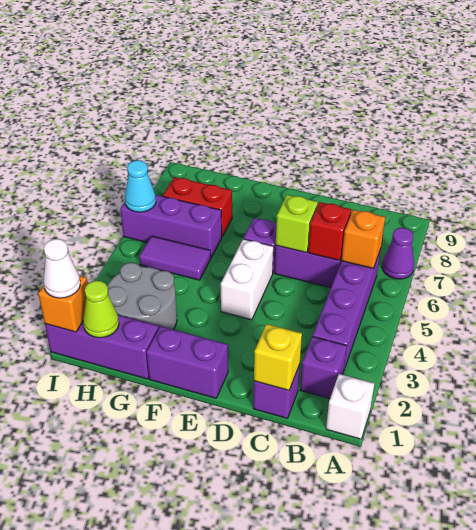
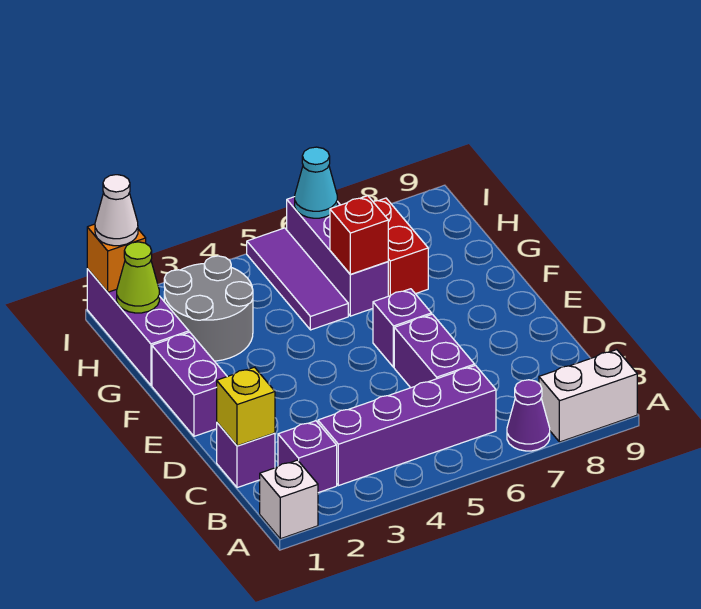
orange brick B6 level 2 -> none
red brick C6 level 2 -> red brick G6 level 2
lime brick D6 level 2 -> none
white brick E4:E5 level 1 -> white brick A8:A9 level 1
purple tile G5:H5 level 1 -> purple tile G5:I5 level 1

